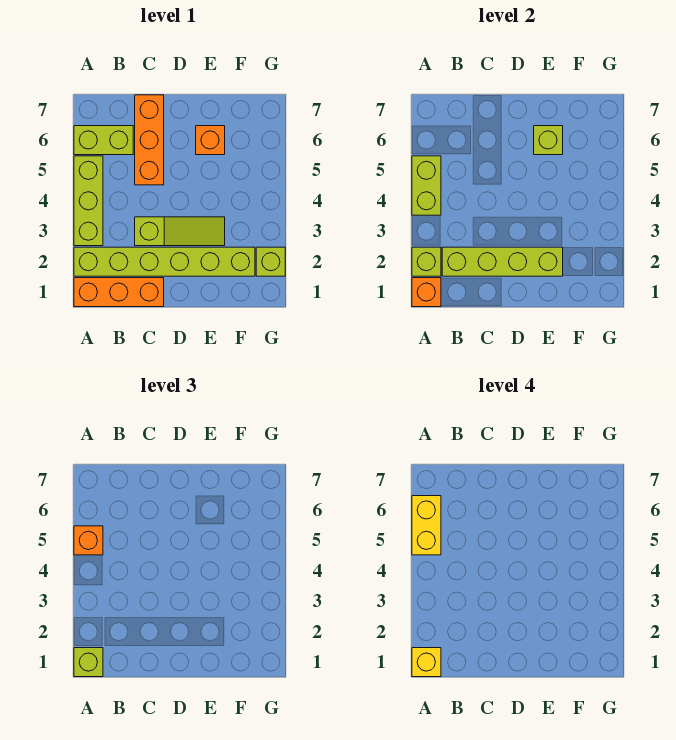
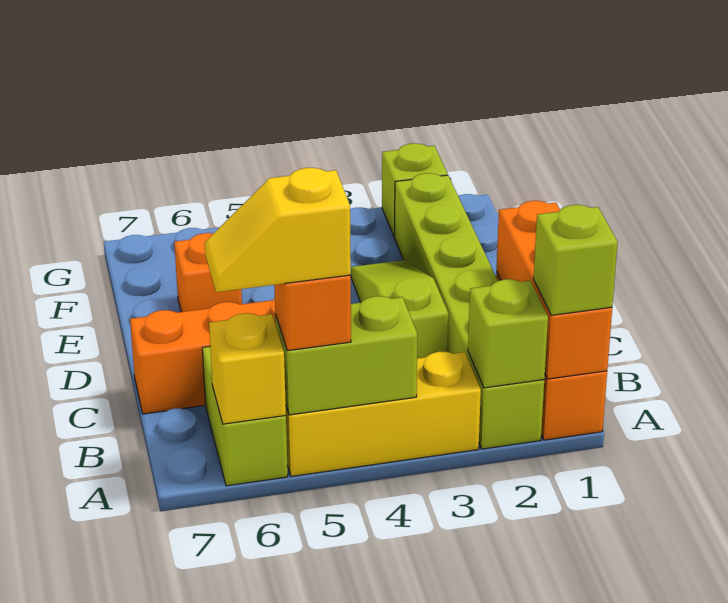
orange brick A1 level 2 -> orange brick A1:C1 level 2
yellow brick A1 level 4 -> yellow brick A6 level 2
lime brick A3:A5 level 1 -> yellow brick A3:A5 level 1
yellow brick A5:A6 level 4 -> yellow slope A5:A6 level 4 top 5
lime brick B2:E2 level 2 -> none
lime brick E6 level 2 -> none

